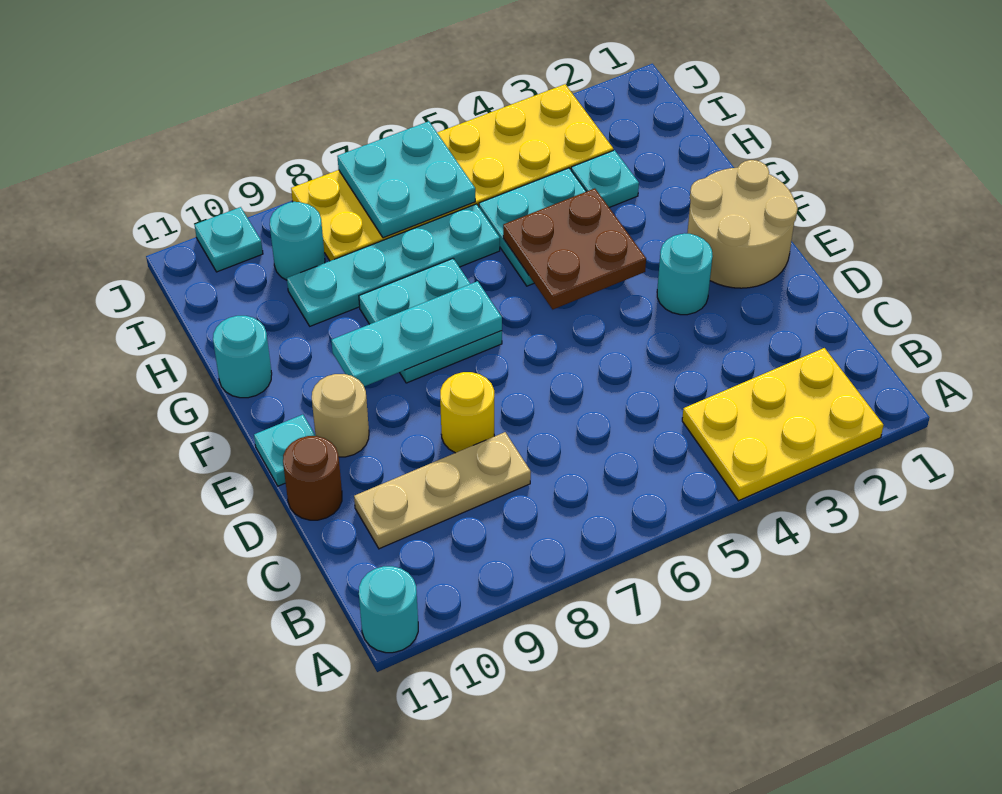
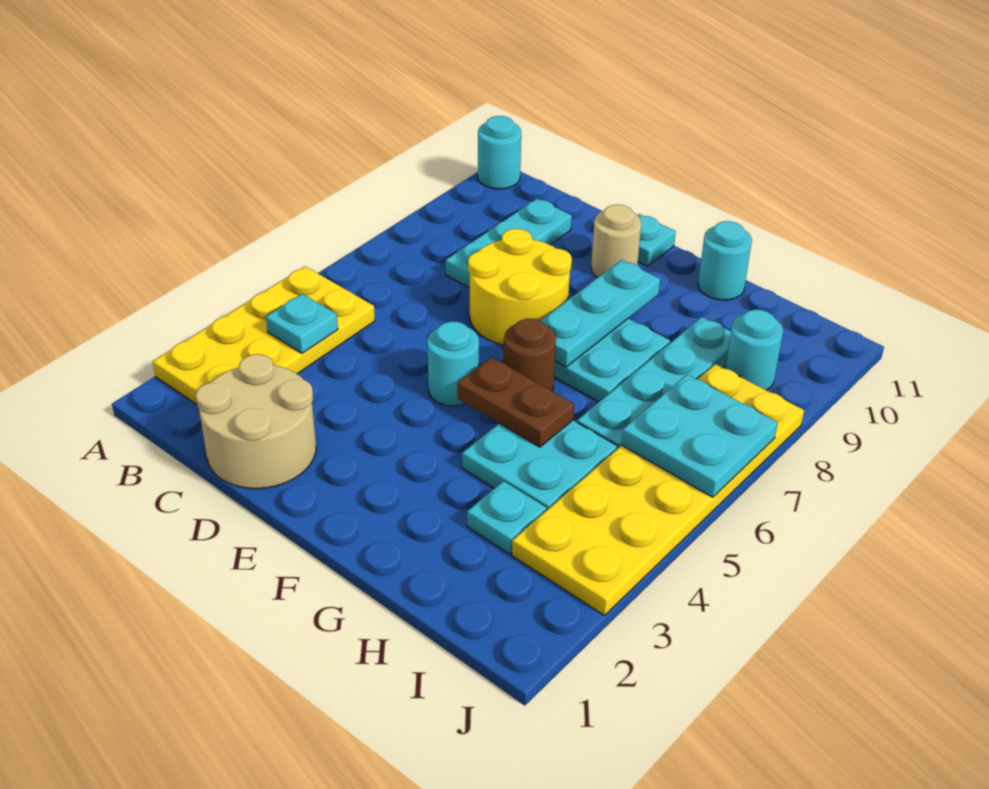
yellow plate A2:B4 level 1 -> yellow plate A2:B5 level 1
tan plate C8:C10 level 1 -> cyan plate C8:C10 level 1
yellow round brick D8 level 1 -> yellow round brick D7:E8 level 1
brown round brick D11 level 1 -> brown round brick F6 level 1
tan round brick E1:F2 level 1 -> tan round brick C1:D2 level 1
cyan round brick E3 level 1 -> cyan round brick E5 level 1
brown plate F4:G5 level 2 -> brown plate F5:G5 level 2
cyan plate J10 level 1 -> cyan plate B4 level 2

